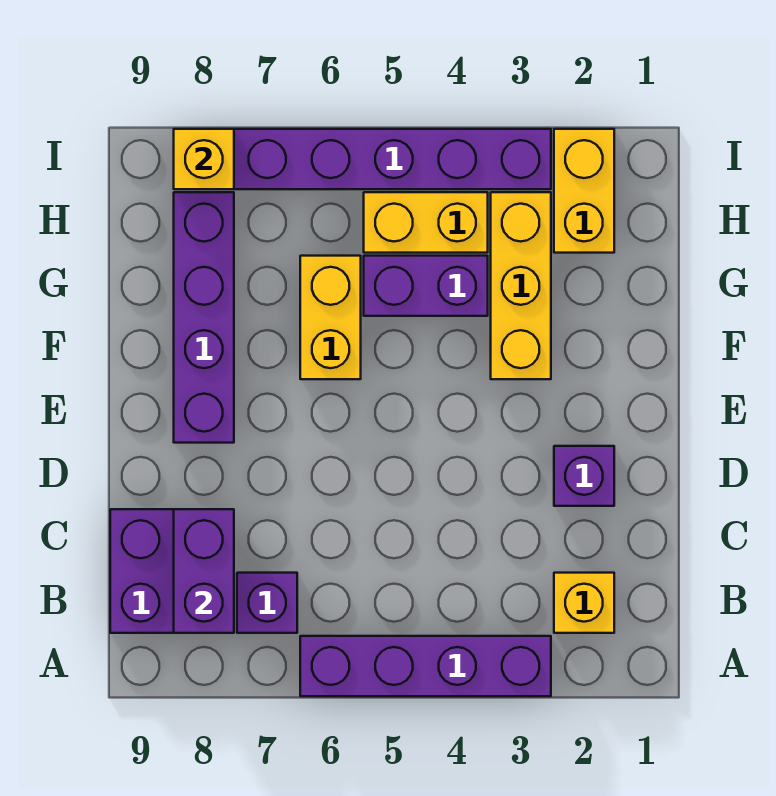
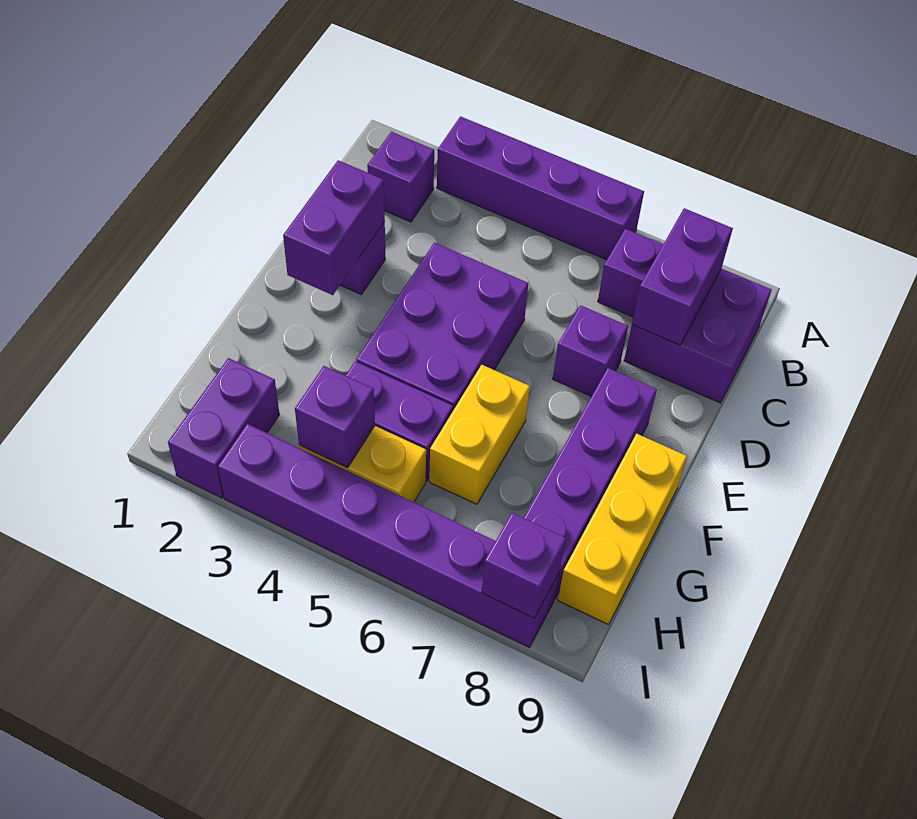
yellow brick B2 level 1 -> purple brick B2 level 1
none -> purple brick D2:E2 level 2
none -> purple brick D4:F5 level 1
none -> purple brick D7 level 1
yellow brick F3:H3 level 1 -> yellow brick F9:H9 level 1
yellow brick H2:I2 level 1 -> purple brick H2:I2 level 1
none -> purple brick H4 level 2
yellow brick I8 level 2 -> purple brick I8 level 2

